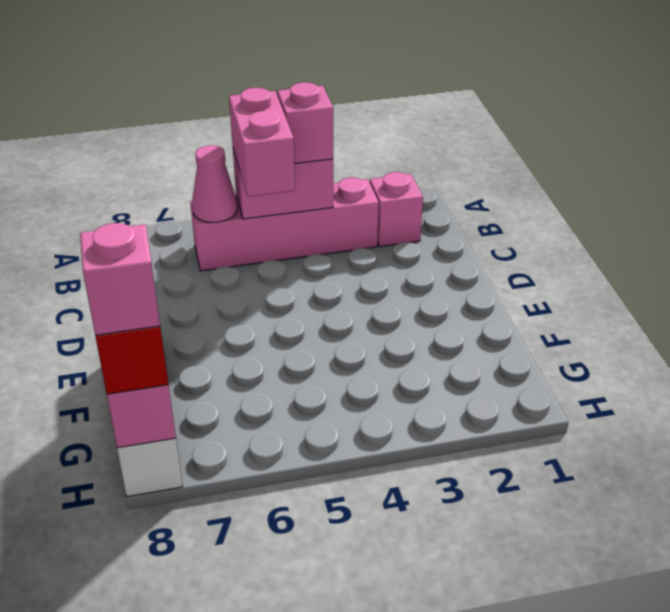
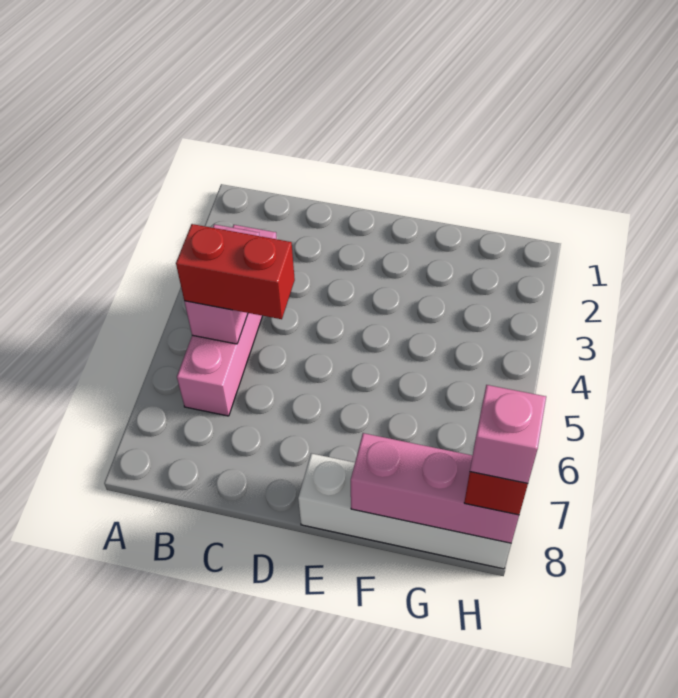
pink brick B2 level 1 -> none
pink brick B4 level 3 -> none
pink brick B5:C5 level 3 -> red brick B5:C5 level 3
pink cone B6 level 2 -> none

